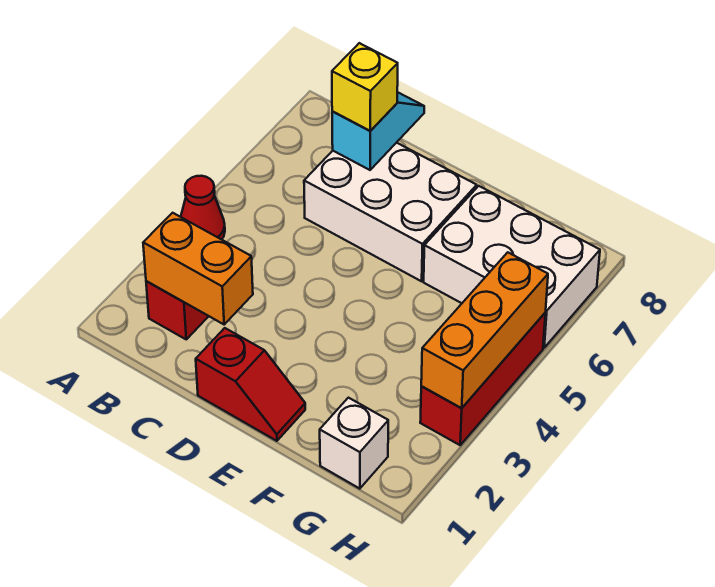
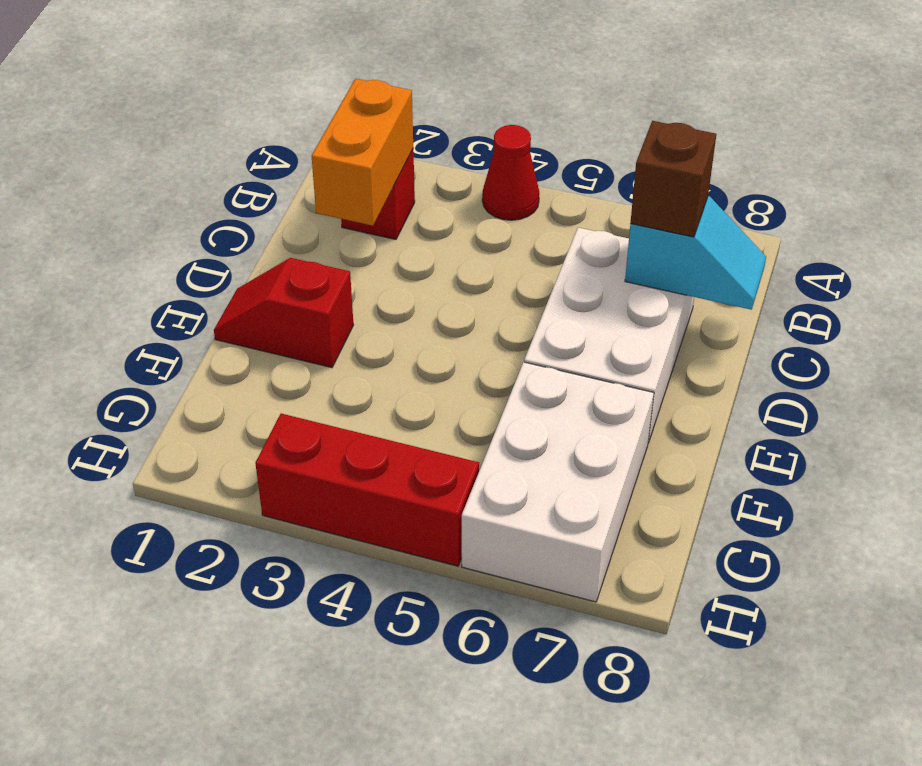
yellow brick C7 level 3 -> brown brick C7 level 3
red slope D1:E1 level 1 top D -> red slope E1:E2 level 1 top 2
white brick G1 level 1 -> none
orange brick H3:H5 level 2 -> none

